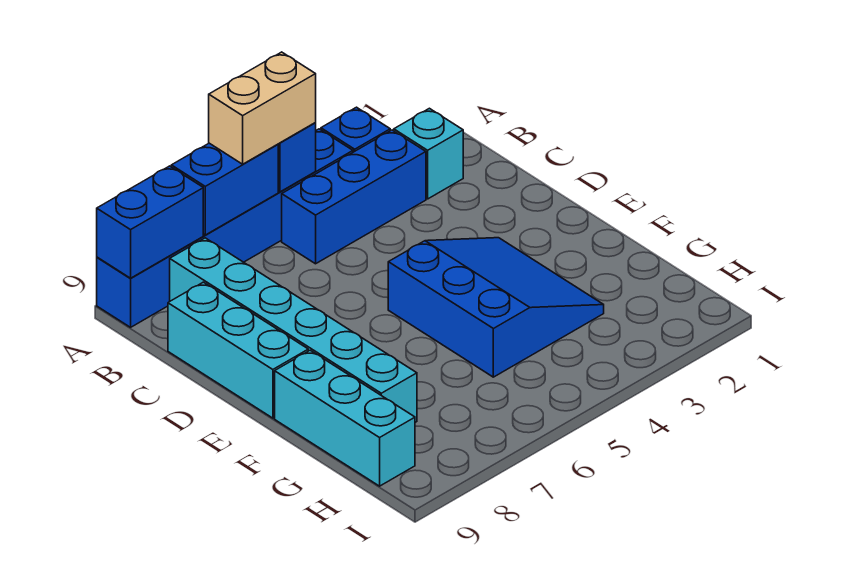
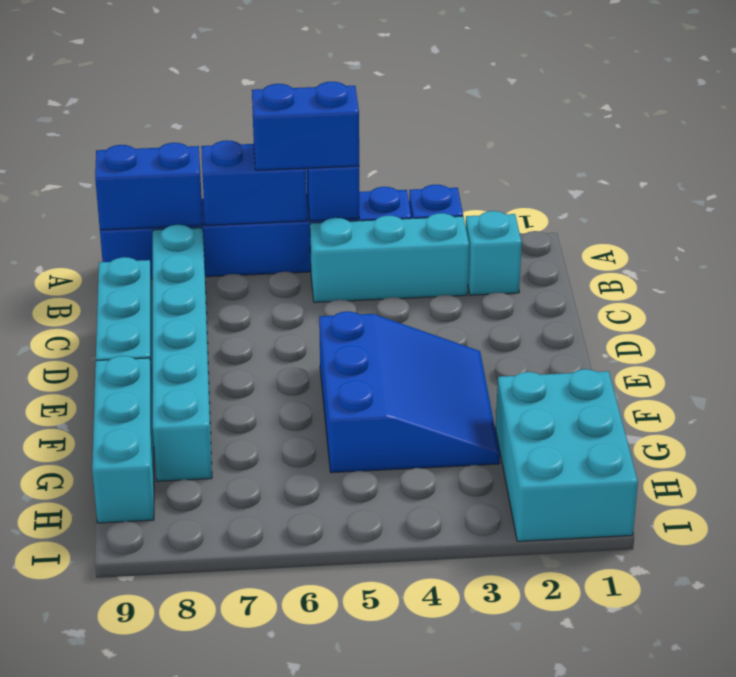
tan brick A5:A6 level 3 -> blue brick A5:A6 level 3
blue brick B3:B5 level 1 -> cyan brick B3:B5 level 1
none -> cyan brick G1:I2 level 1

